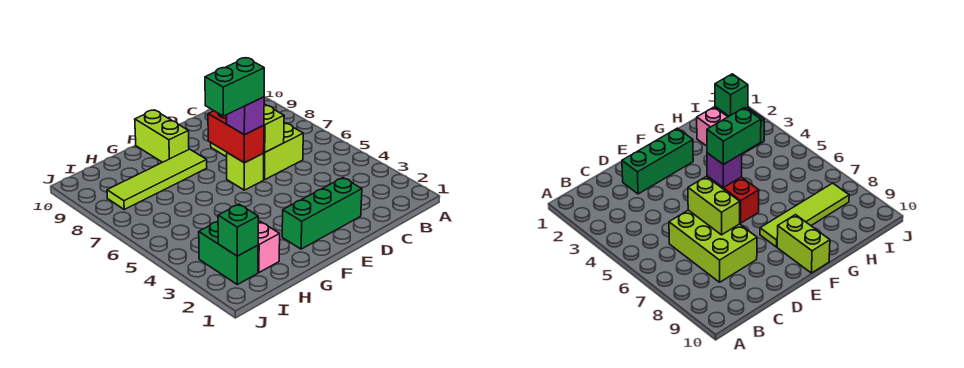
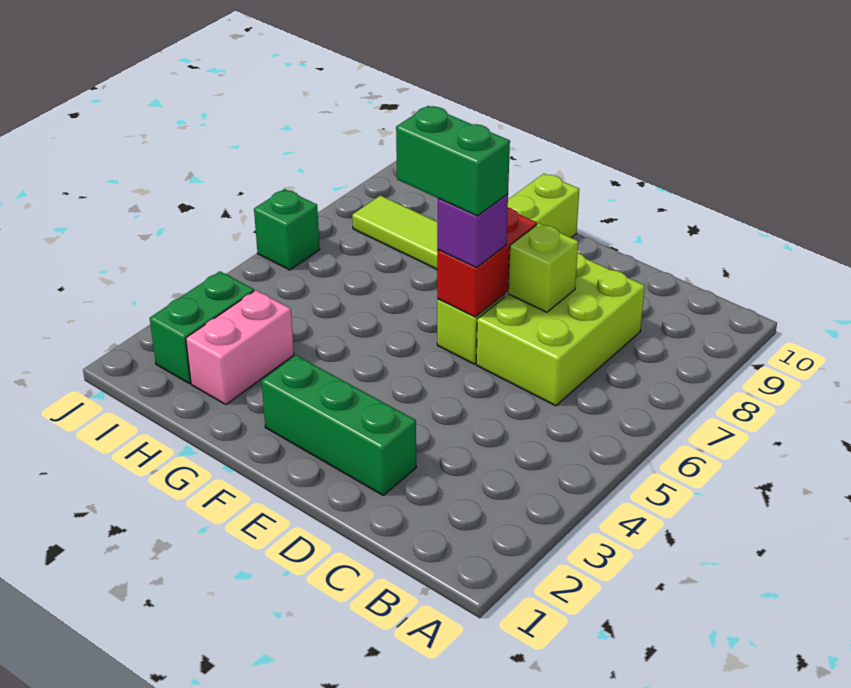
lime brick D6:D7 level 2 -> lime brick D7 level 2
green brick I2 level 2 -> green brick J6 level 1

